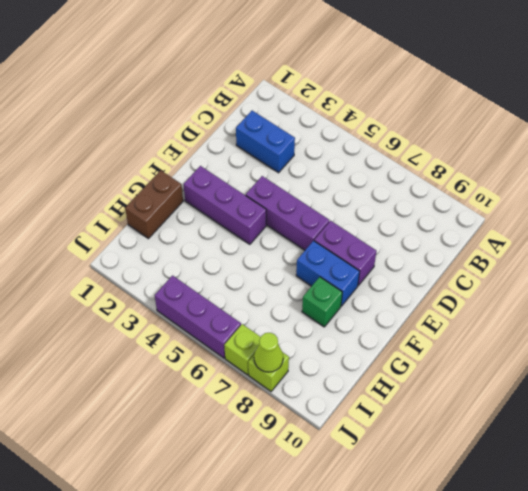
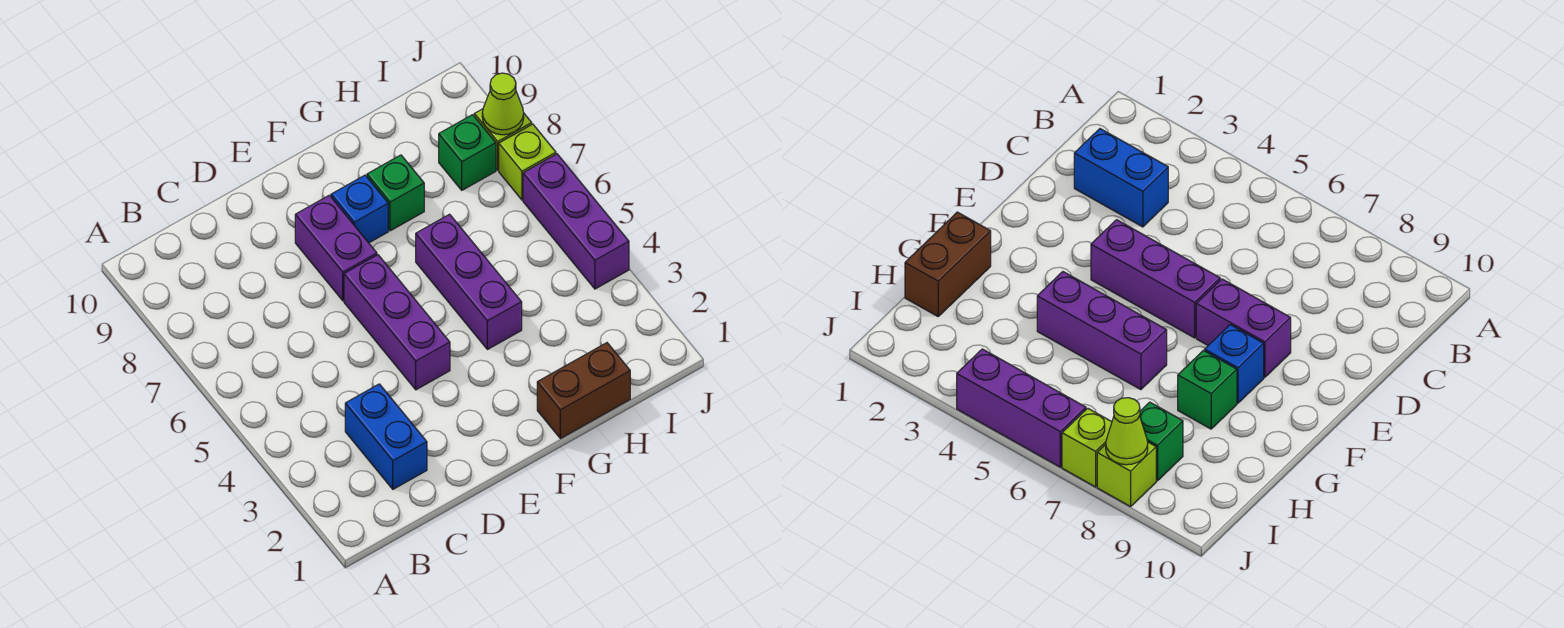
purple brick F2:F4 level 1 -> purple brick G4:G6 level 1
blue brick F7:F8 level 1 -> blue brick F8 level 1
none -> green brick I8 level 1

